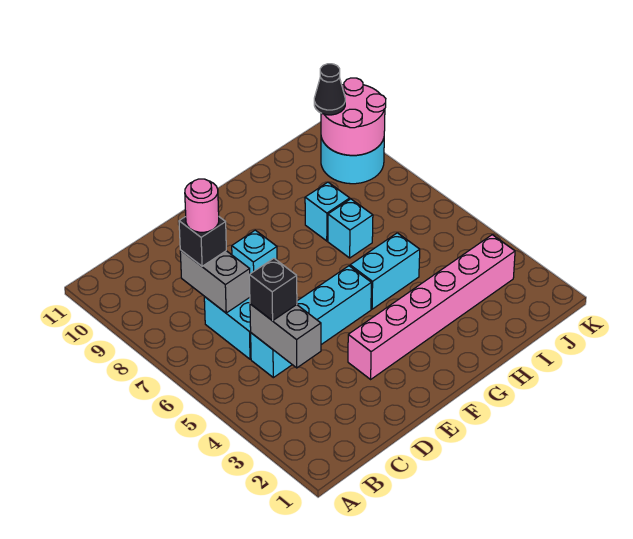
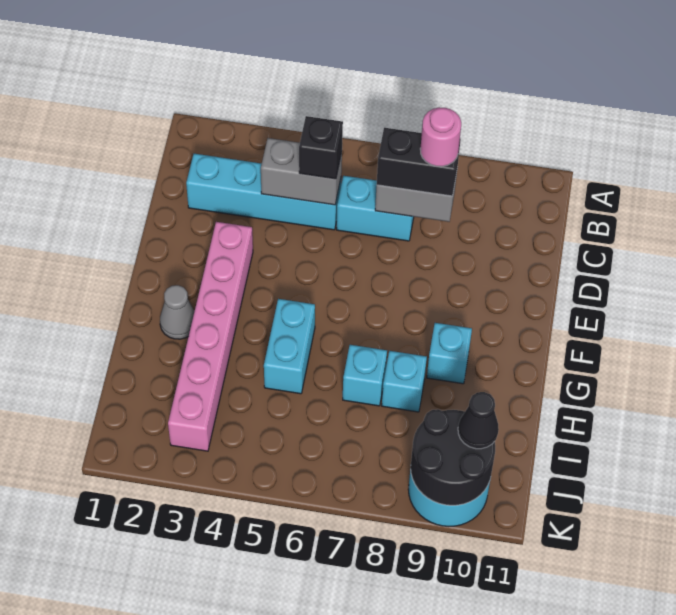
cyan brick C5:F5 level 1 -> cyan brick C2:C5 level 1
black brick C8 level 3 -> black brick C7:C8 level 3
cyan brick E8 level 1 -> cyan brick G9 level 1
none -> grey cone G2 level 1
pink round brick J9:K10 level 2 -> black round brick J9:K10 level 2

